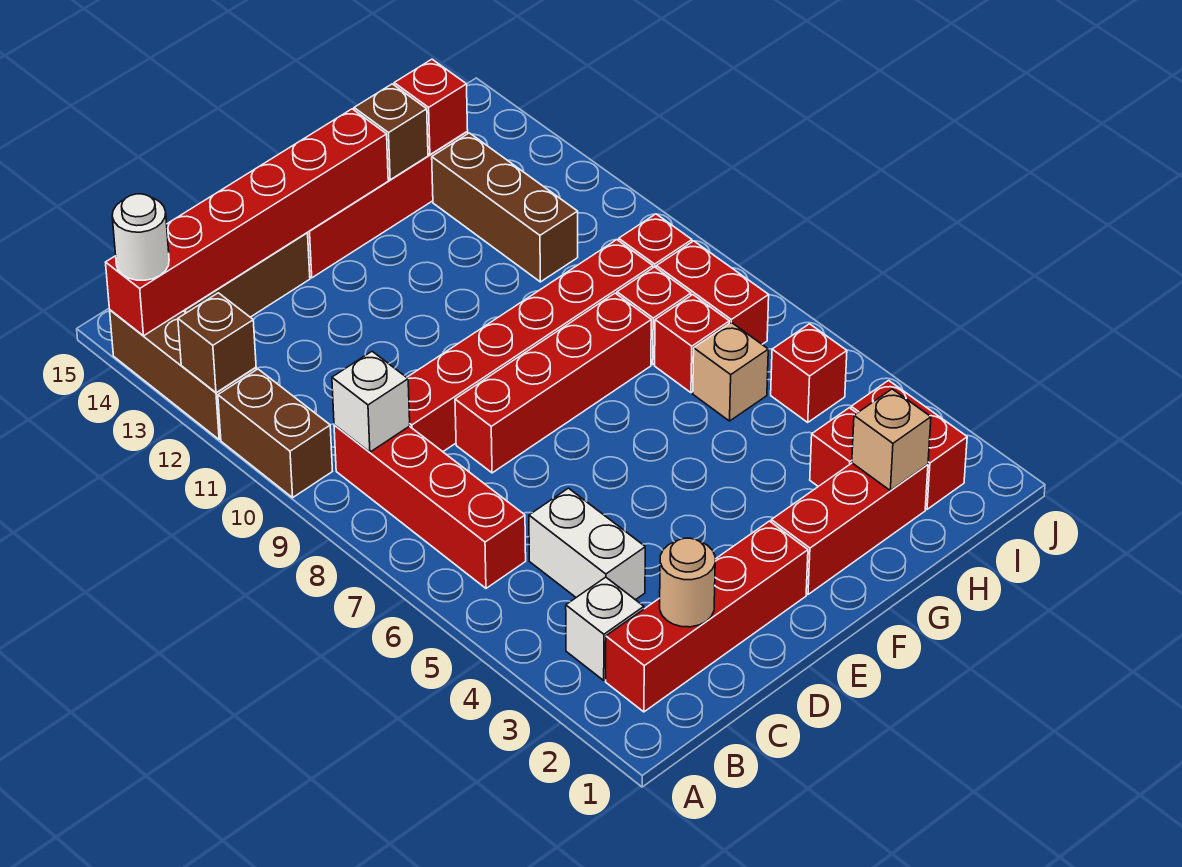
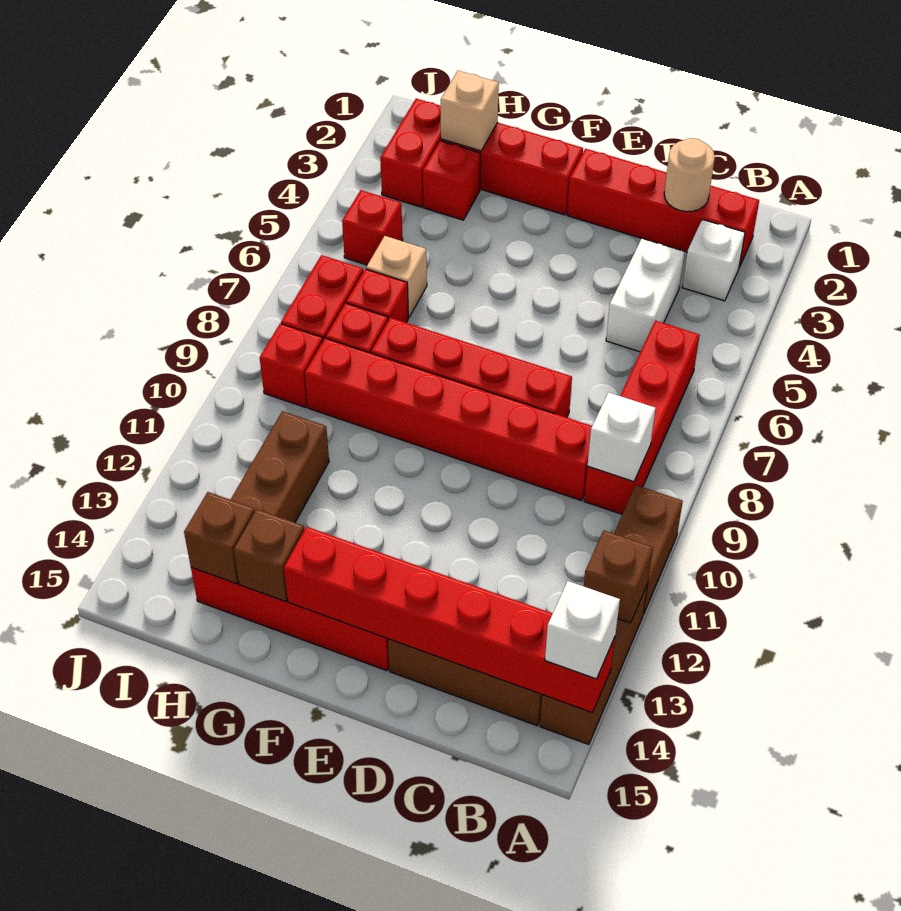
white round brick A14 level 3 -> white brick A14 level 3
red brick H14 level 2 -> brown brick H14 level 2

